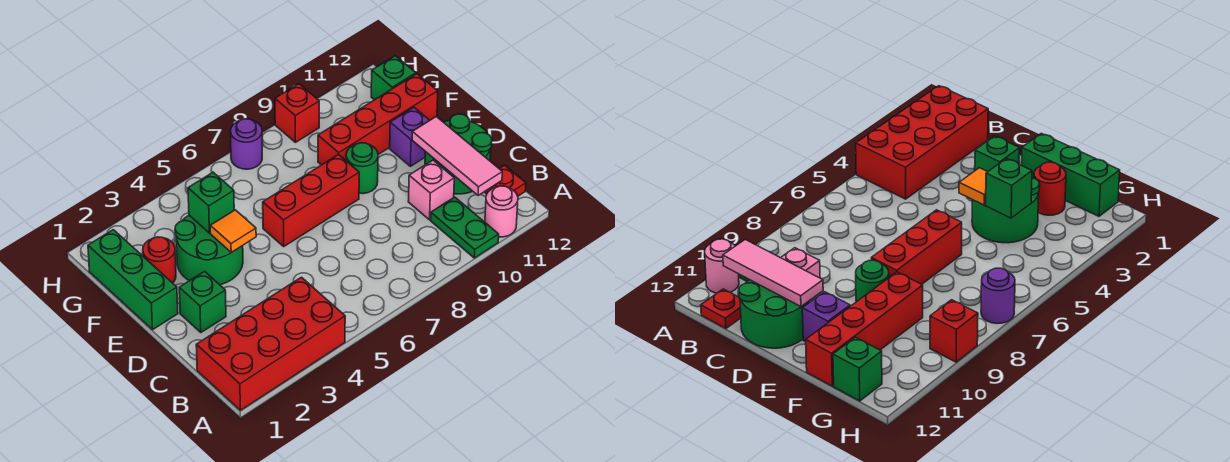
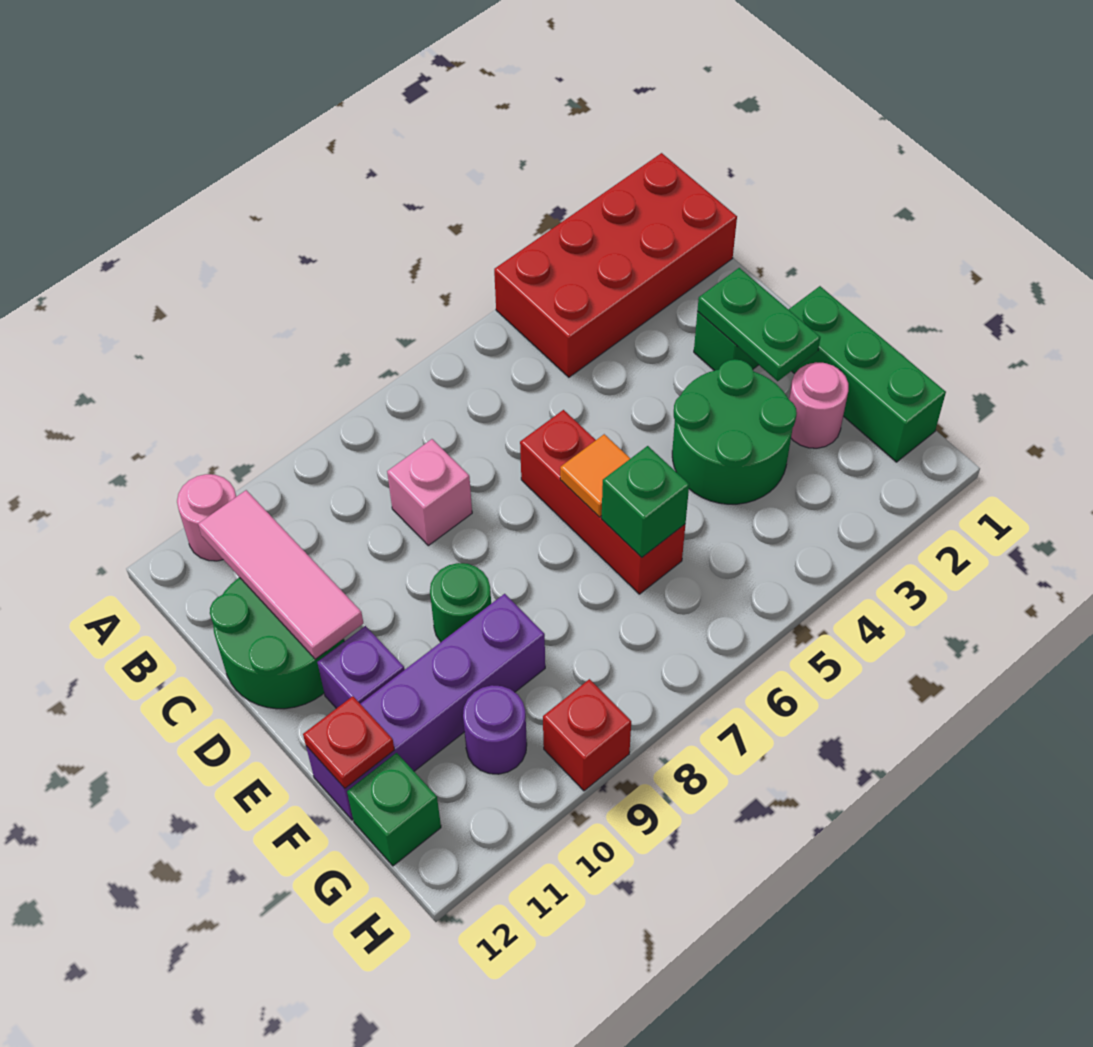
green plate A10:B10 level 1 -> green plate D2:E2 level 2
red plate B12 level 1 -> red plate F12 level 2
pink brick C10 level 1 -> pink brick C8 level 1
orange tile E4 level 2 -> orange tile E6 level 2
red brick E6:E8 level 1 -> red brick D6:F6 level 1
red round brick F2 level 1 -> pink round brick F2 level 1
green brick F4 level 2 -> green brick F6 level 2
red brick F9:F12 level 1 -> purple brick F9:F12 level 1
purple round brick H7 level 1 -> purple round brick G10 level 1

